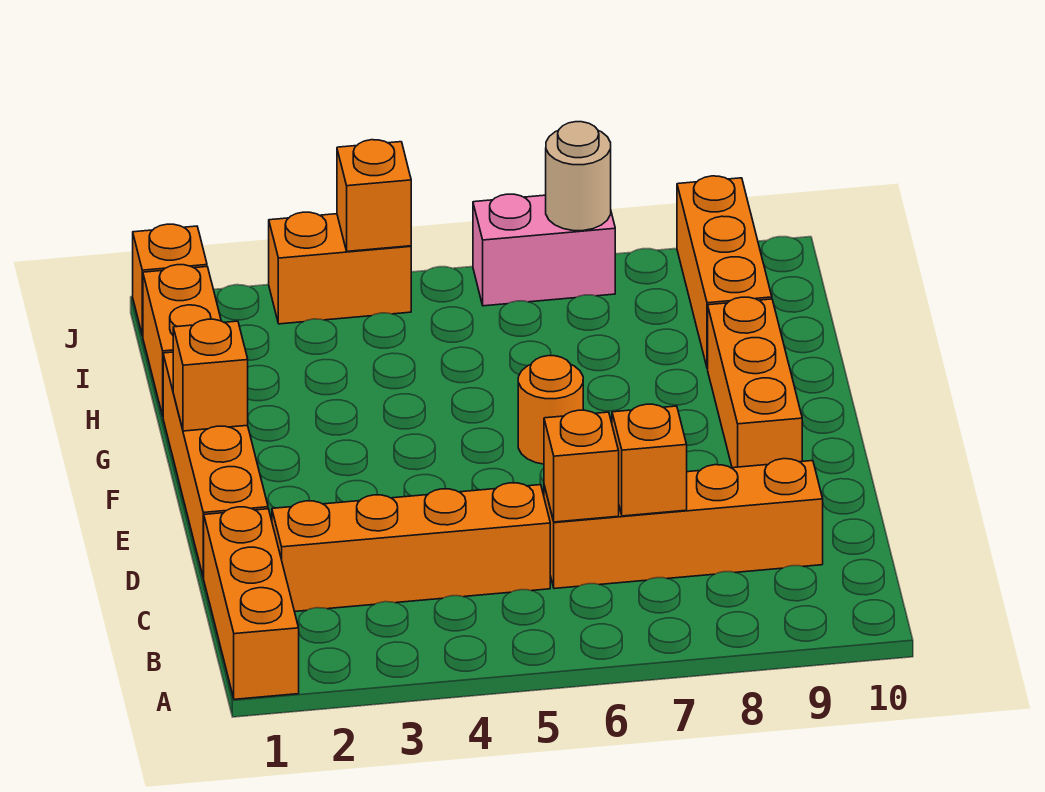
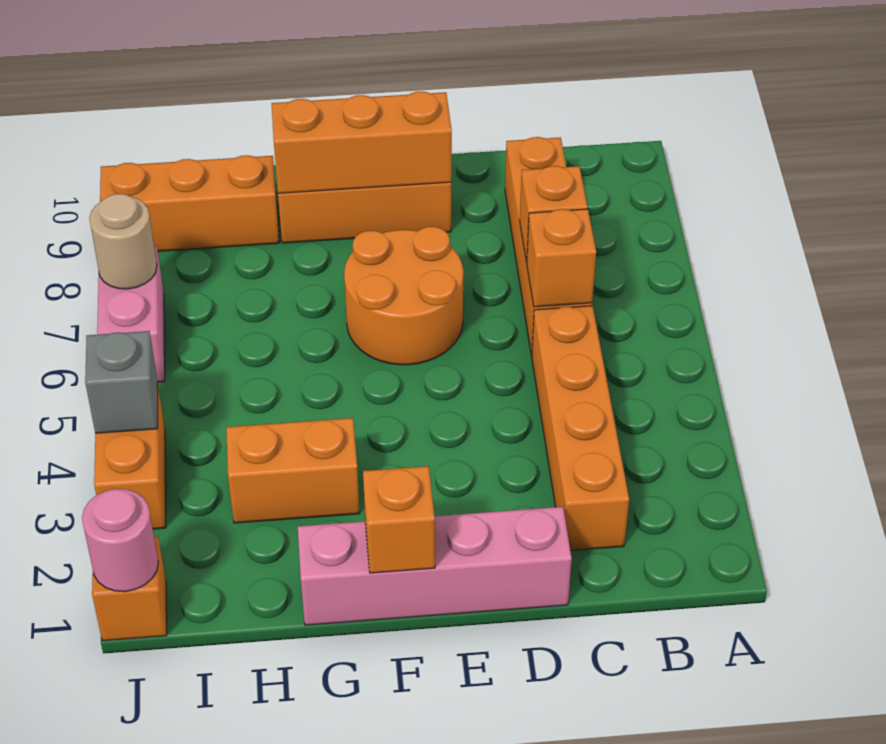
orange brick A1:C1 level 1 -> orange brick E9:G9 level 2
orange brick D1:G1 level 1 -> pink brick D1:G1 level 1
orange round brick F6 level 1 -> orange round brick E6:F7 level 1
orange brick H1:I1 level 1 -> orange brick G3:H3 level 1
none -> pink round brick J1 level 2
orange brick J4 level 2 -> grey brick J4 level 2

